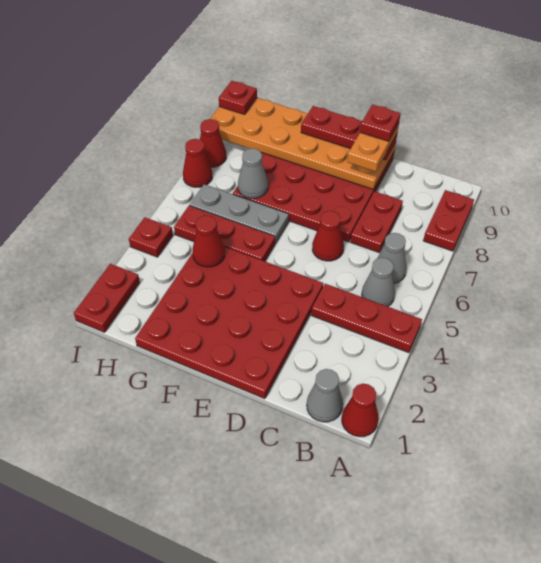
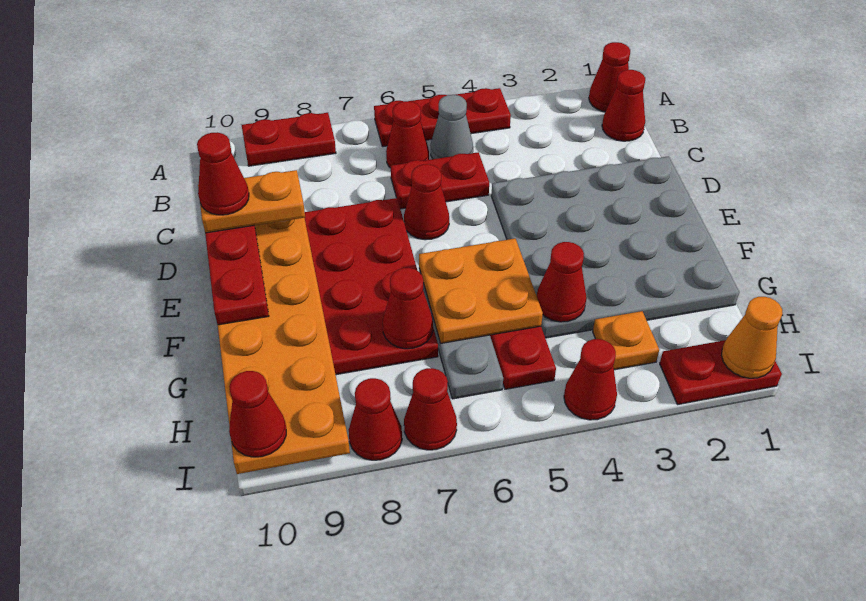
red plate A4:C4 level 1 -> red plate A4:A6 level 1
grey cone B1 level 1 -> red cone B1 level 1
grey cone B6 level 1 -> red cone B6 level 1
red plate C7:C8 level 1 -> red plate C5:C6 level 1
red plate D1:G4 level 1 -> grey plate D1:G4 level 1
red plate D10 level 5 -> red cone D10 level 5
none -> orange plate F5:G6 level 2
grey cone G7 level 2 -> red cone G7 level 2
none -> orange plate H3 level 1
none -> orange cone I1 level 2
red plate I4 level 1 -> red cone I4 level 1
red plate I10 level 3 -> red cone I10 level 3

